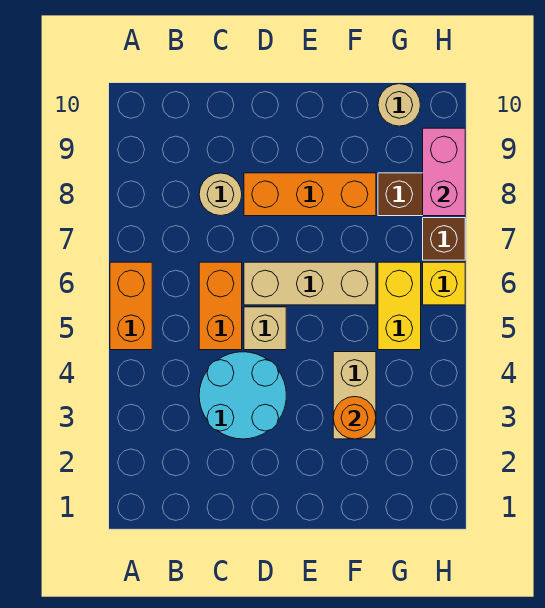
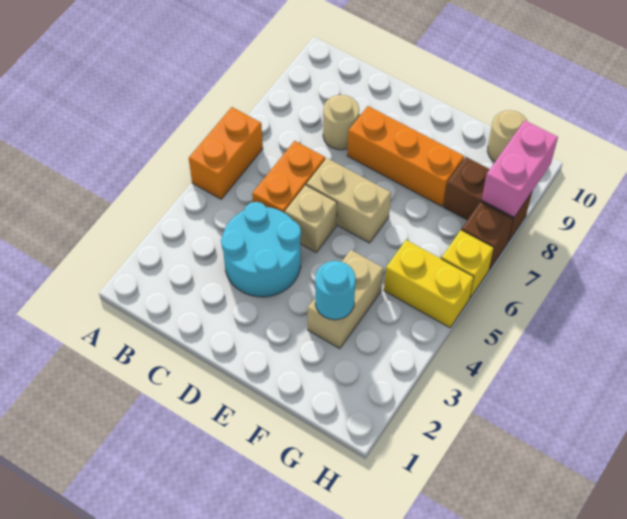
tan brick D6:F6 level 1 -> tan brick D6:E6 level 1
orange round brick F3 level 2 -> cyan round brick F3 level 2
yellow brick G5:G6 level 1 -> yellow brick G5:H5 level 1

